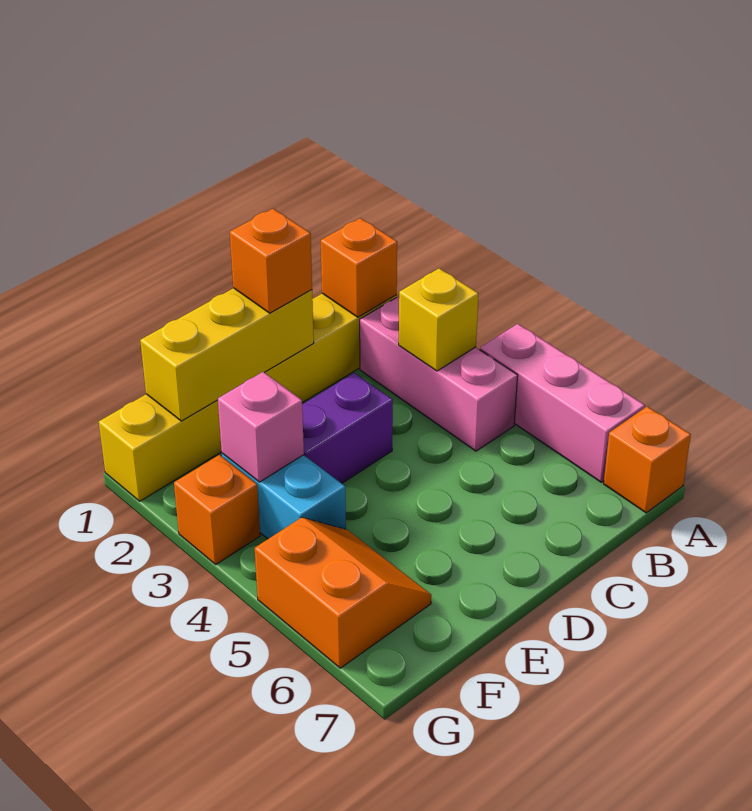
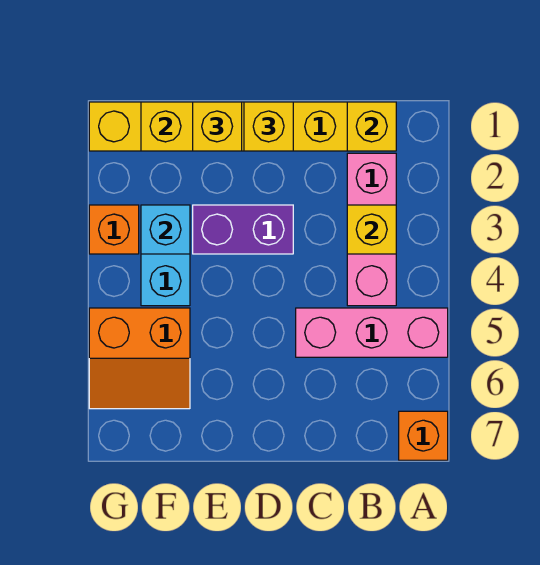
pink brick A4:A6 level 1 -> pink brick A5:C5 level 1
orange brick B1 level 2 -> yellow brick B1 level 2
orange brick D1 level 3 -> yellow brick D1 level 3
none -> yellow brick E1 level 3
pink brick F3 level 2 -> cyan brick F3 level 2
orange slope F5:G6 level 1 top G -> orange slope F5:G6 level 1 top 5

